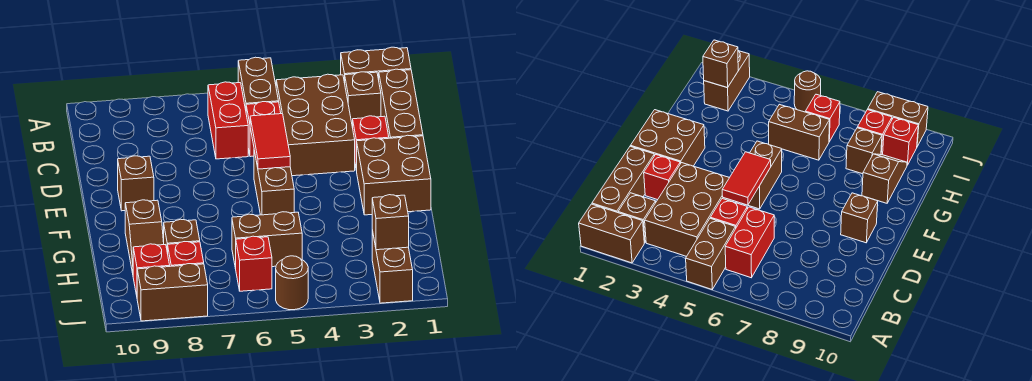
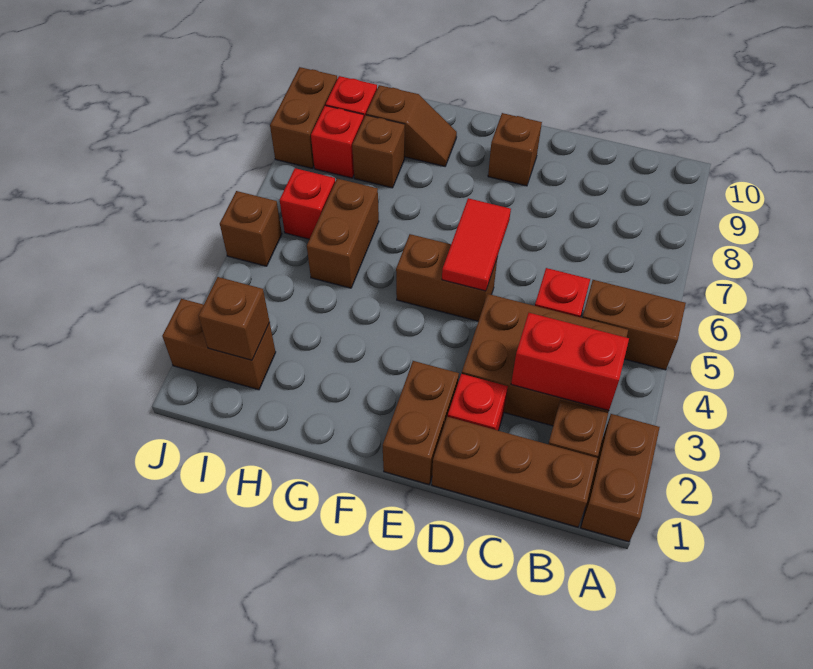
red brick B6:C6 level 1 -> red brick B3:C3 level 2
red tile D5:E5 level 2 -> red tile E5:E6 level 2
brown brick E1:F2 level 1 -> brown brick E1:E2 level 1
brown slope G9:H9 level 1 top G -> brown slope G9:H9 level 1 top H
brown round brick J5 level 1 -> brown brick J5 level 1

